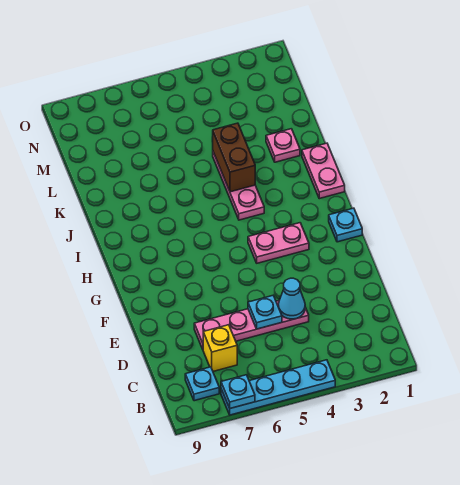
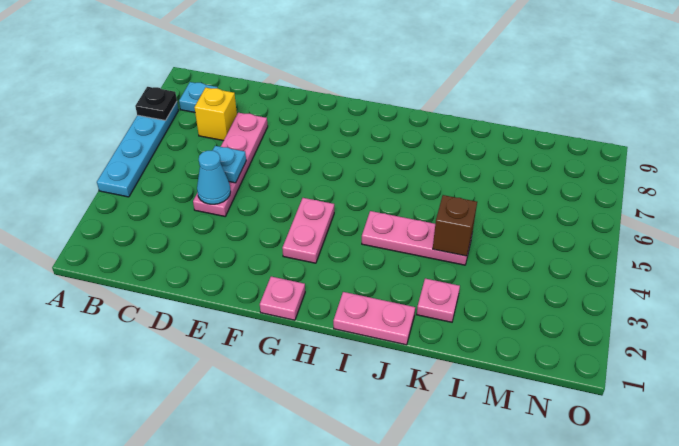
cyan plate A7 level 2 -> black plate A7 level 2
cyan plate G1 level 1 -> pink plate G1 level 1
brown brick J4:K4 level 2 -> brown brick K4 level 2

